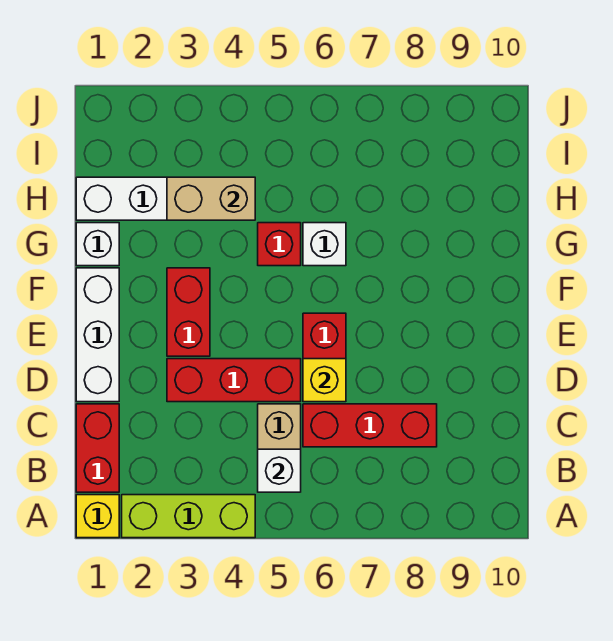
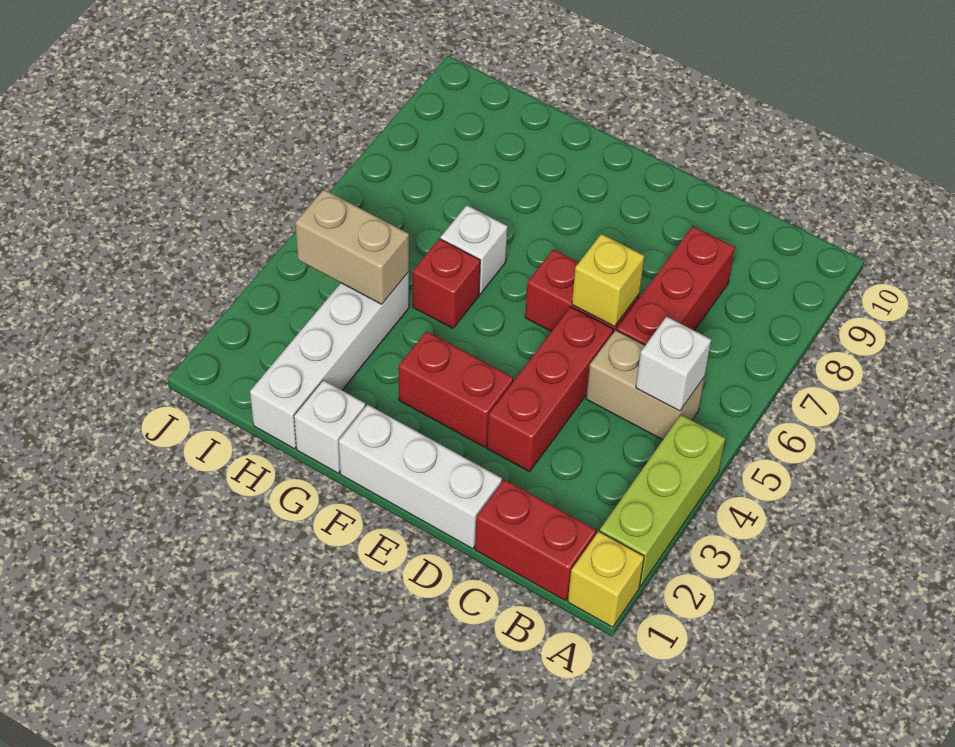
tan brick H3:H4 level 2 -> tan brick H4:I4 level 2

